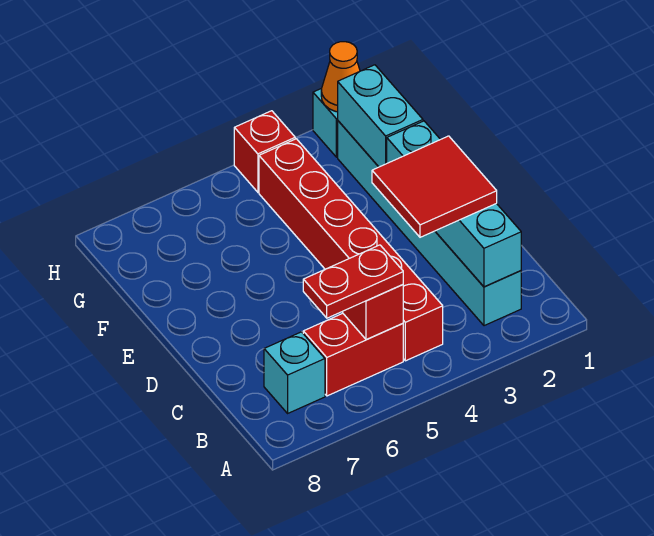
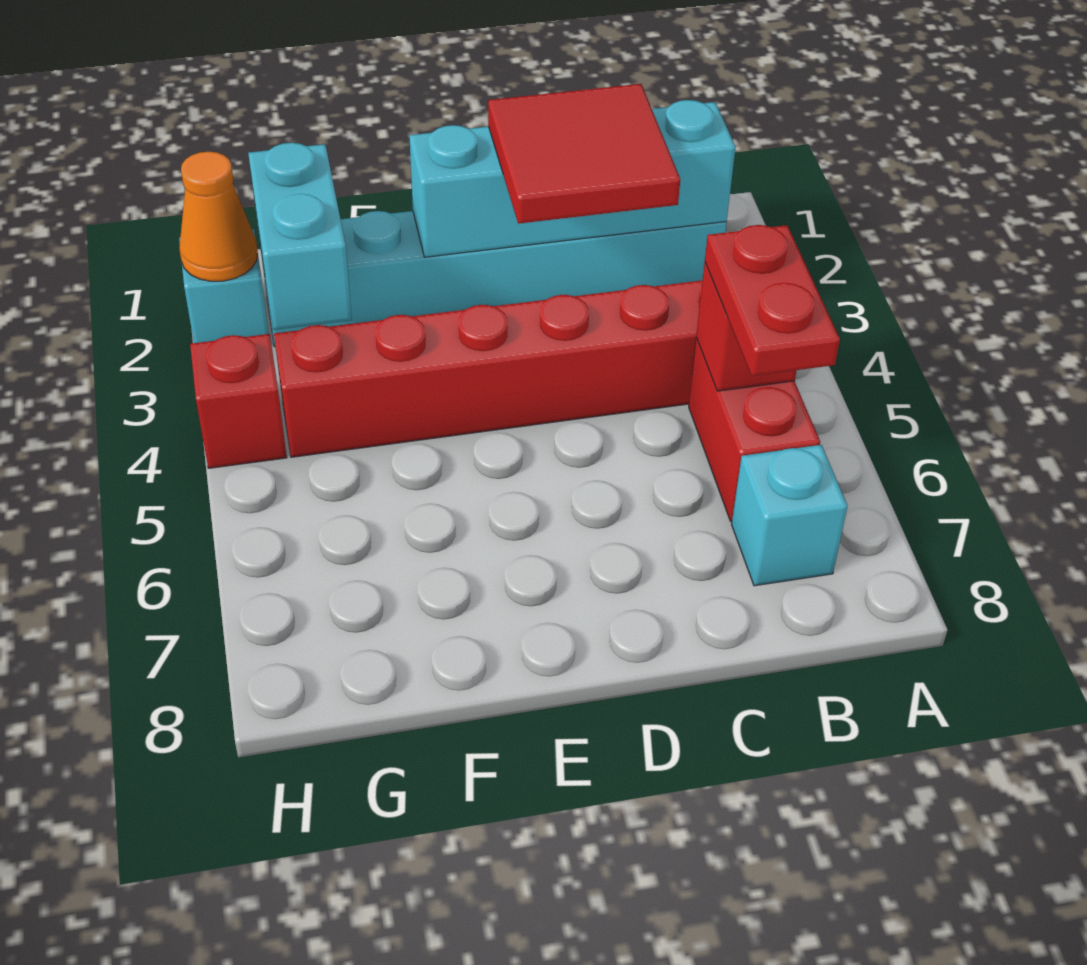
cyan brick F2:G2 level 2 -> cyan brick G2:G3 level 2

